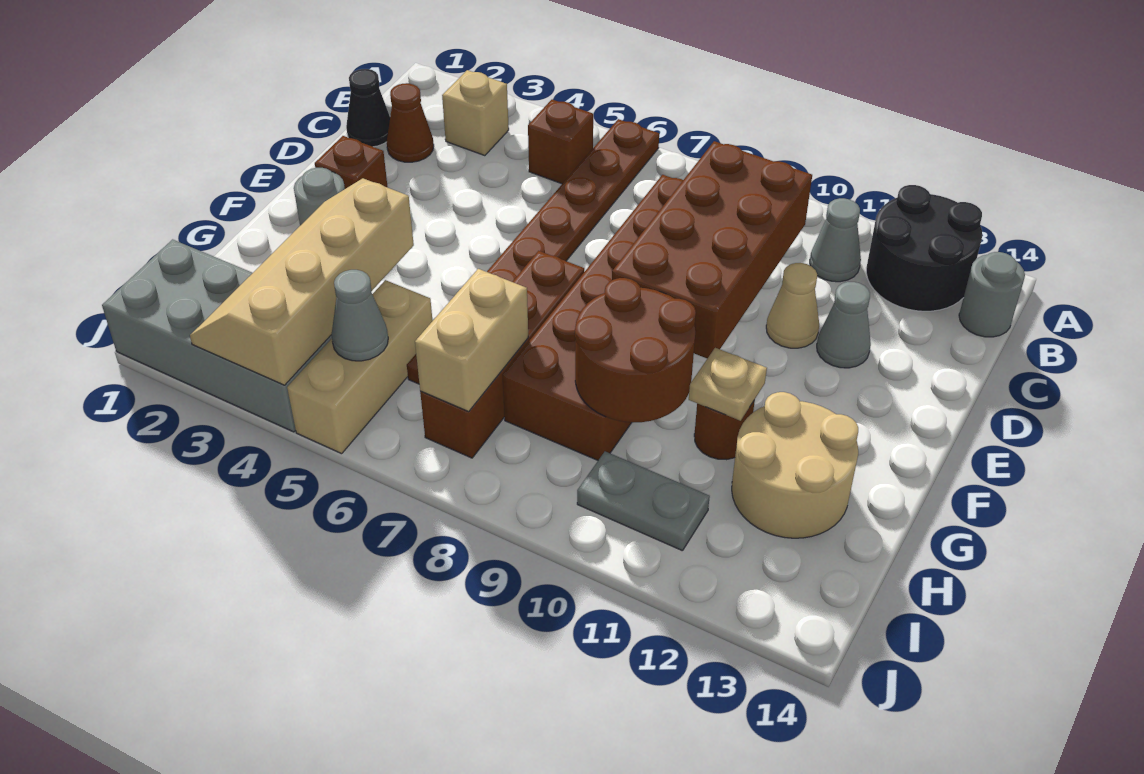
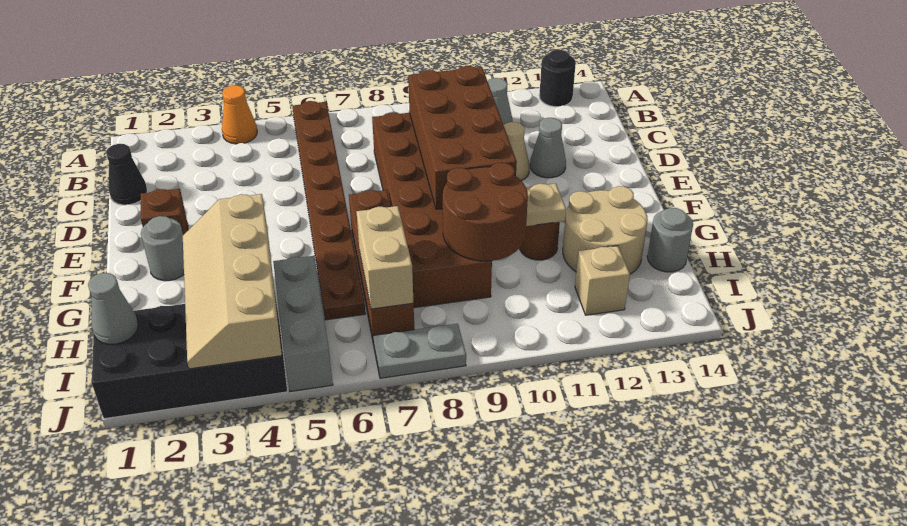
none -> orange cone A4 level 1
black round brick A12:B13 level 1 -> black round brick A13 level 1
tan brick B3 level 1 -> tan brick I12 level 1
brown brick B5 level 1 -> none
grey round brick B14 level 1 -> grey round brick H14 level 1
brown cone C2 level 1 -> none
tan brick H5:J5 level 1 -> grey brick H5:J5 level 1
grey brick I1:J4 level 1 -> black brick I1:J4 level 1
grey cone I5 level 2 -> grey cone I1 level 2
grey plate I10:I11 level 1 -> grey plate J7:J8 level 1

